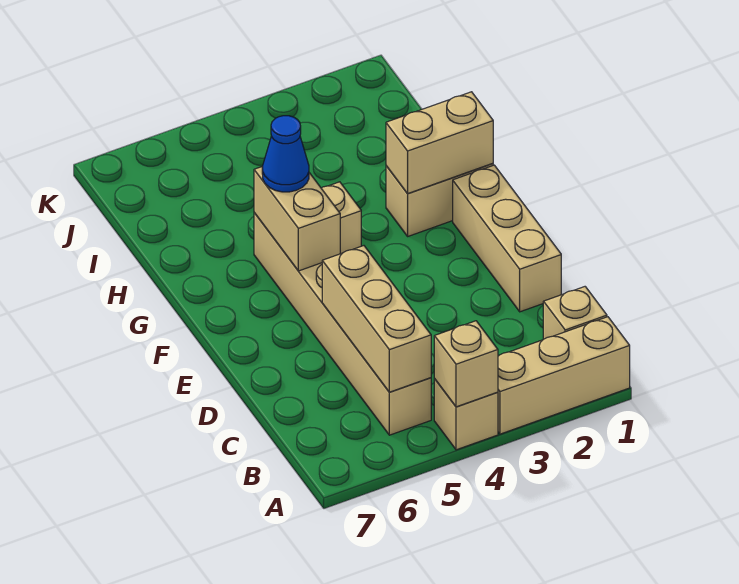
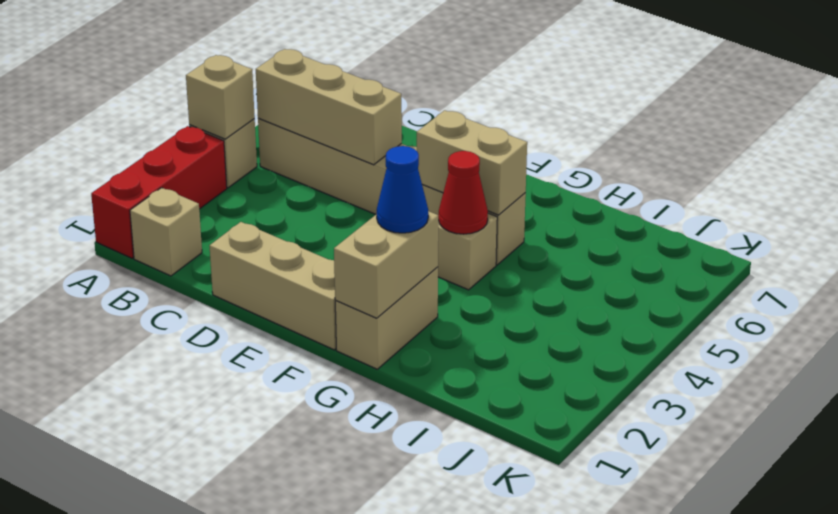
tan brick A1:A3 level 1 -> red brick A1:A3 level 1
none -> red cone G4 level 2
blue cone G5 level 3 -> blue cone G2 level 3

